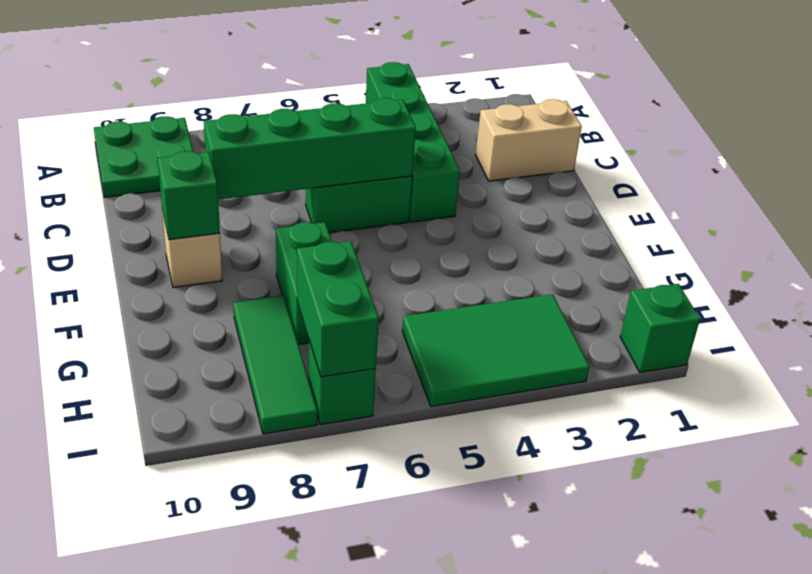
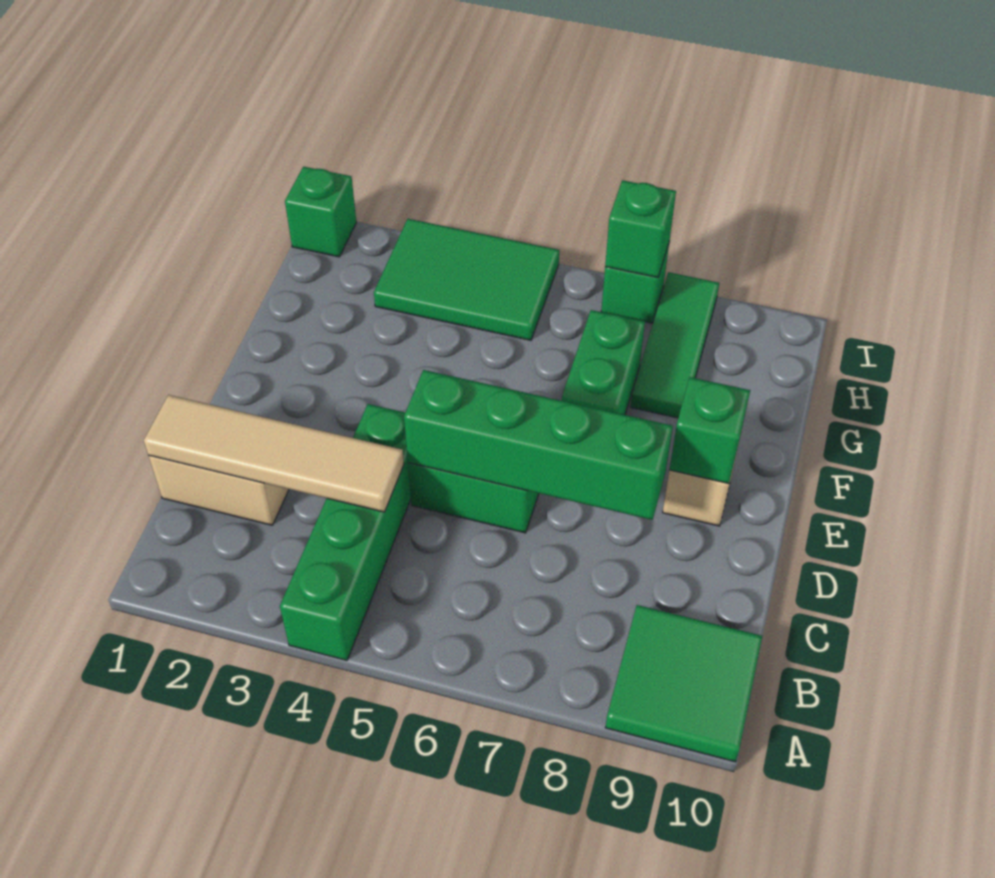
green plate A9:B10 level 1 -> green tile A9:B10 level 1
none -> tan tile C1:C4 level 2
green brick H7:I7 level 2 -> green brick I7 level 2

